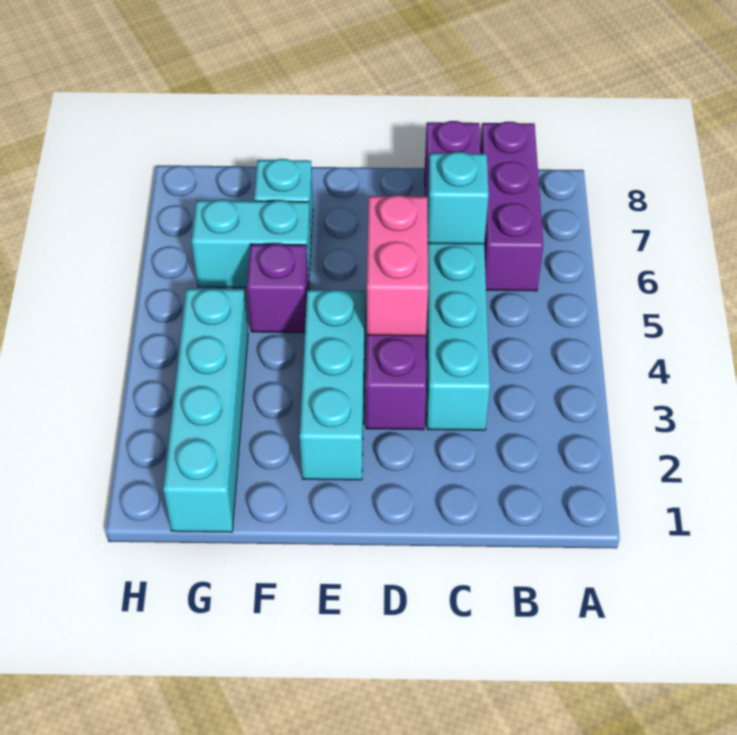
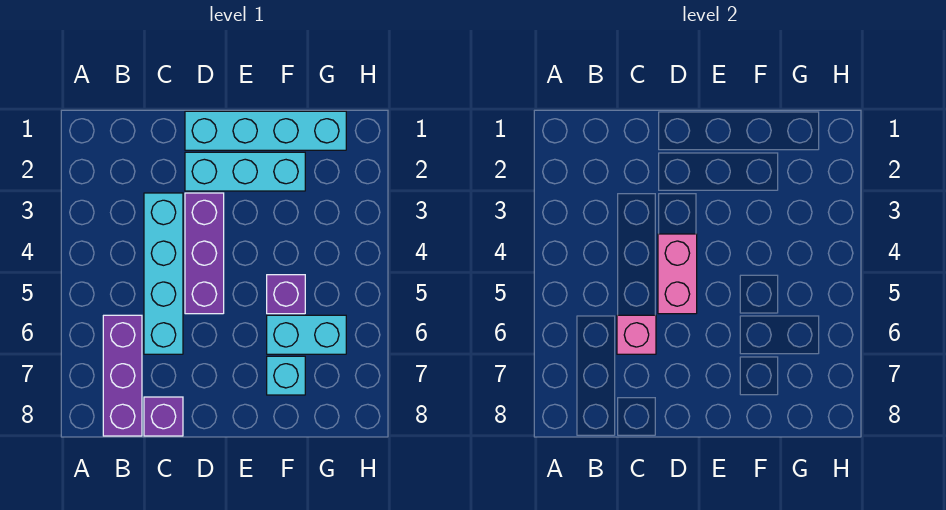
cyan brick C6 level 2 -> pink brick C6 level 2
cyan brick E2:E4 level 1 -> cyan brick D2:F2 level 1
cyan brick G1:G4 level 1 -> cyan brick D1:G1 level 1

